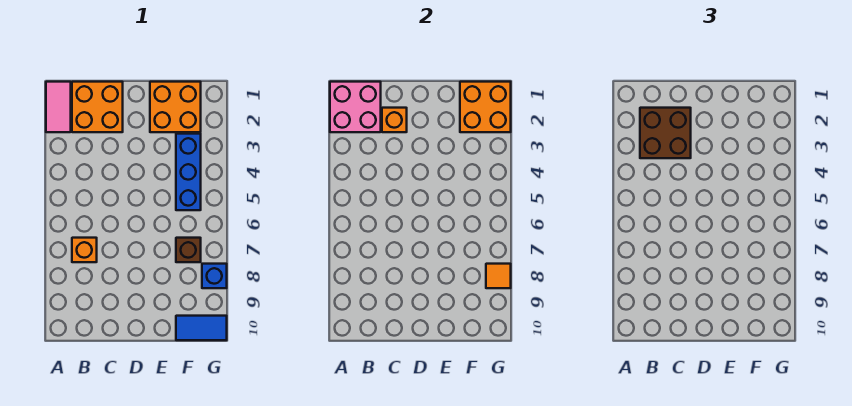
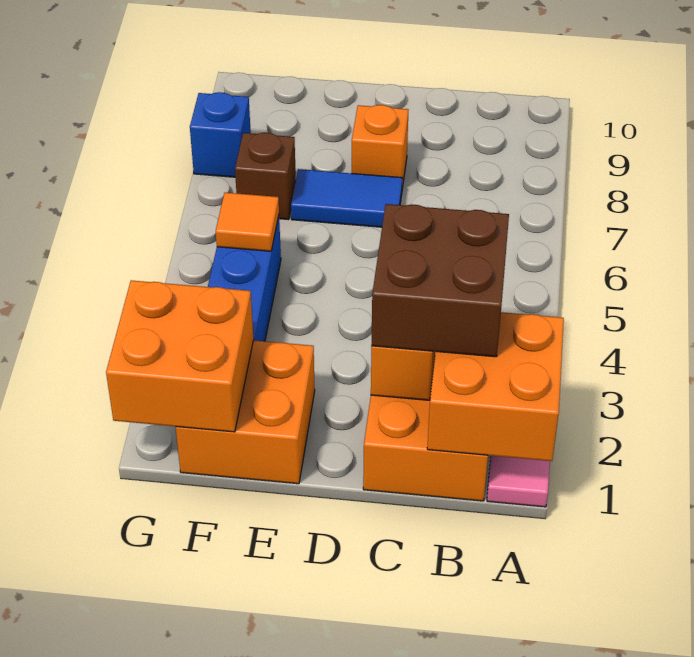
pink brick A1:B2 level 2 -> orange brick A1:B2 level 2
orange brick B7 level 1 -> orange brick D8 level 1
blue tile F10:G10 level 1 -> blue tile D7:E7 level 1
orange tile G8 level 2 -> orange tile F5 level 2

